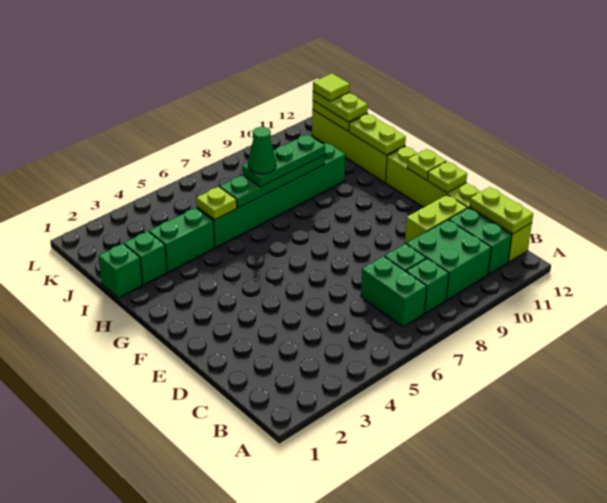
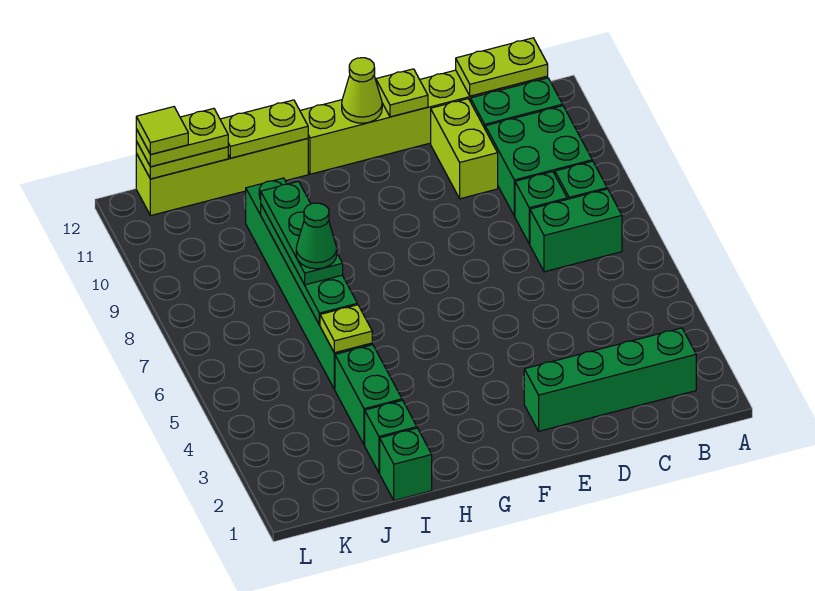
none -> green brick B2:E2 level 1
lime plate F12 level 2 -> lime cone F12 level 2

